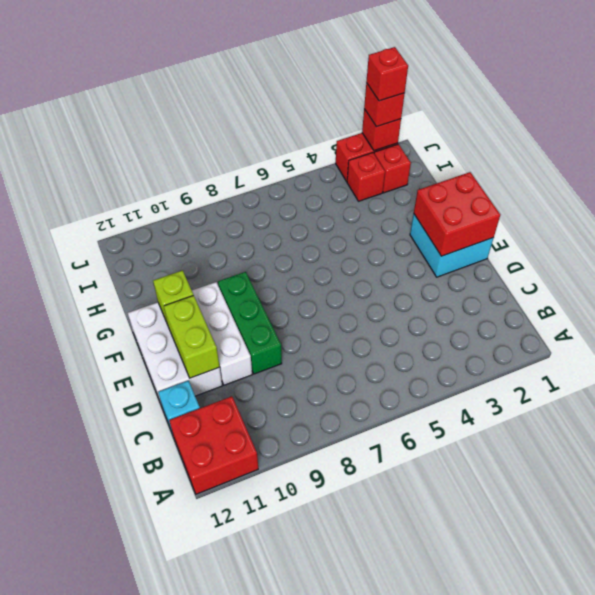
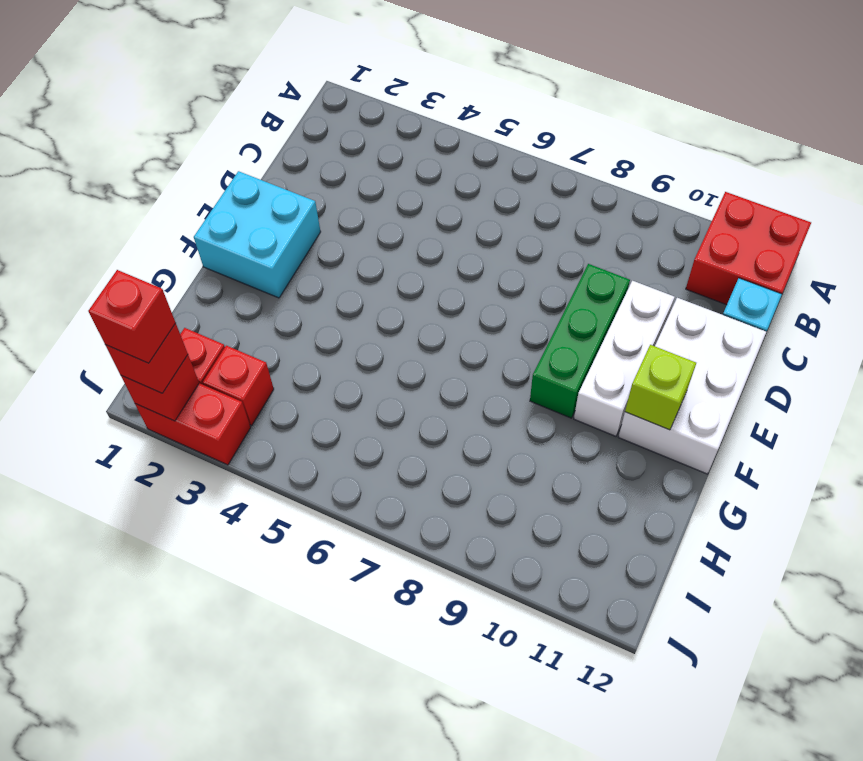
lime brick D11:E11 level 2 -> none
red brick E1:F2 level 2 -> none

